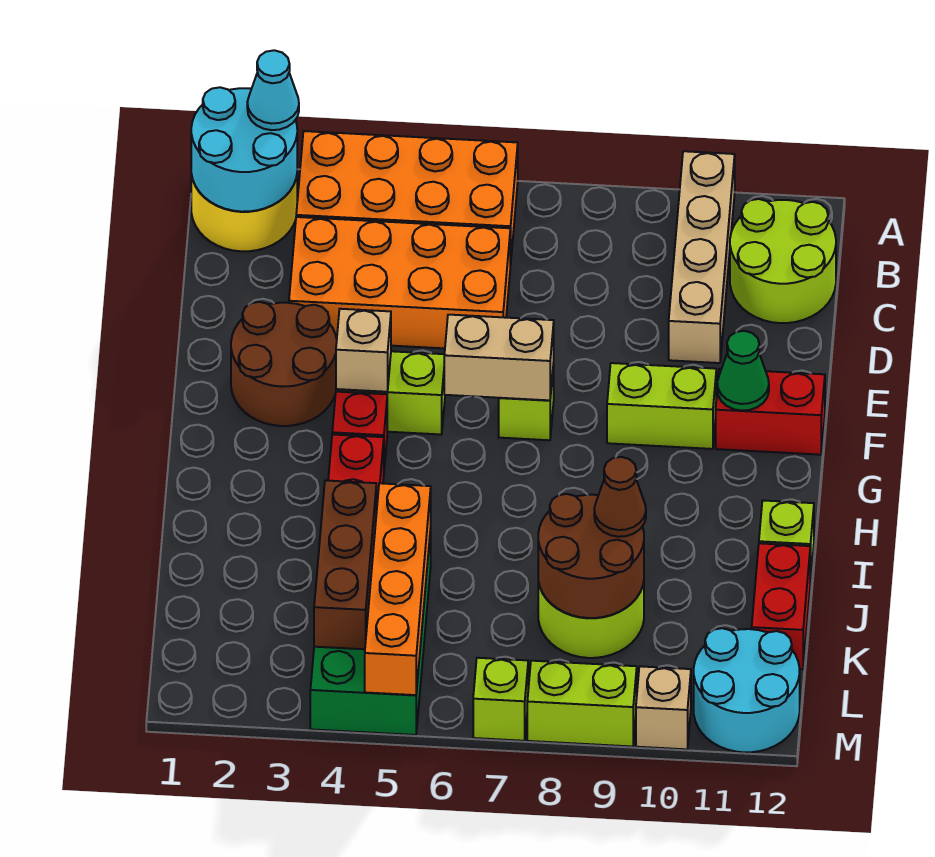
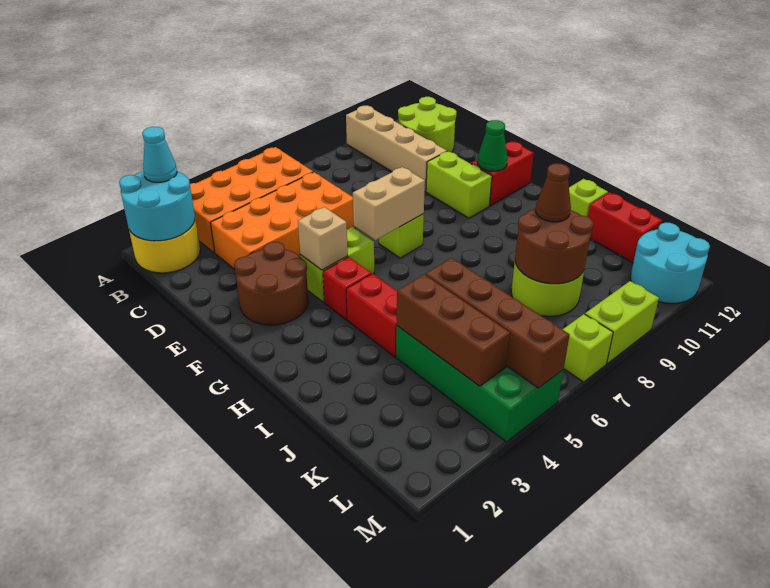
lime brick F9:F10 level 1 -> lime brick E10:F10 level 1
orange brick J5:M5 level 2 -> brown brick J5:M5 level 2
tan brick M10 level 1 -> none

